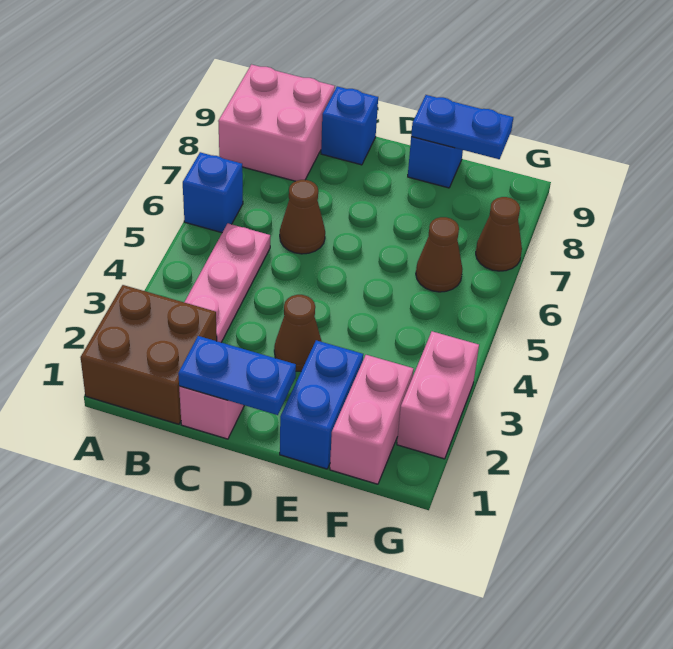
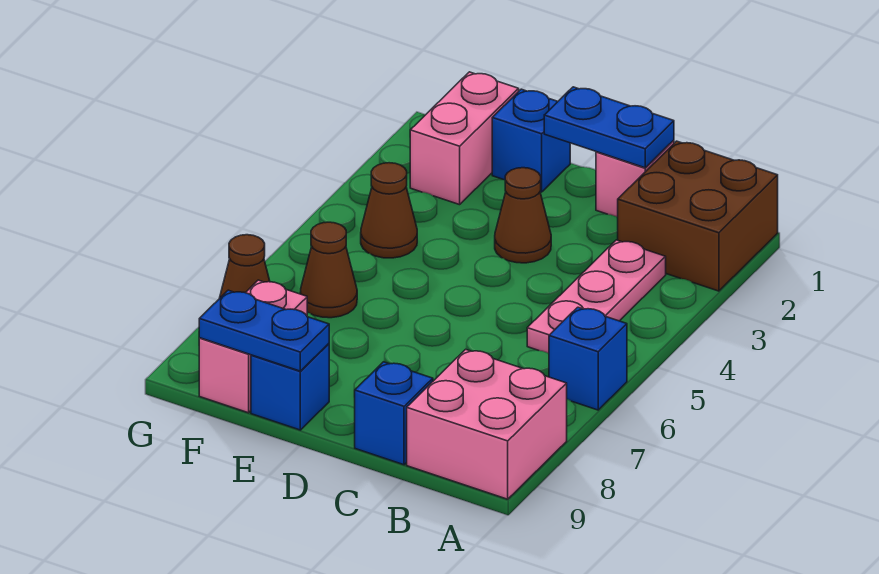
brown cone C6 level 1 -> brown cone F4 level 1
blue brick E1:E2 level 1 -> blue brick E1 level 1
pink brick G2:G3 level 1 -> pink brick F8:F9 level 1

